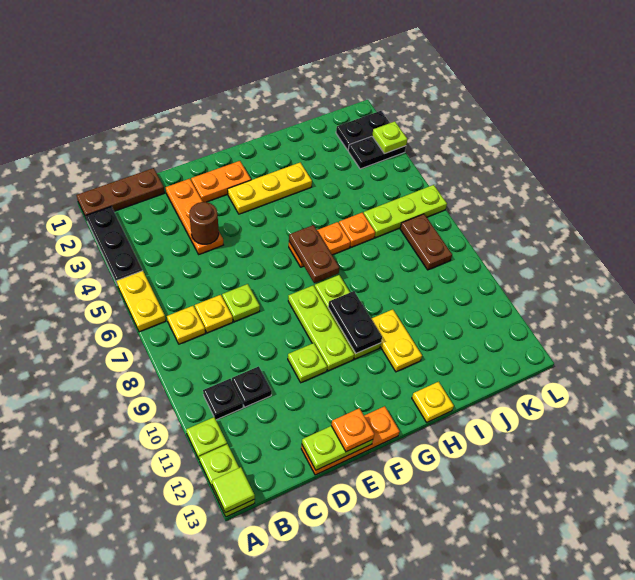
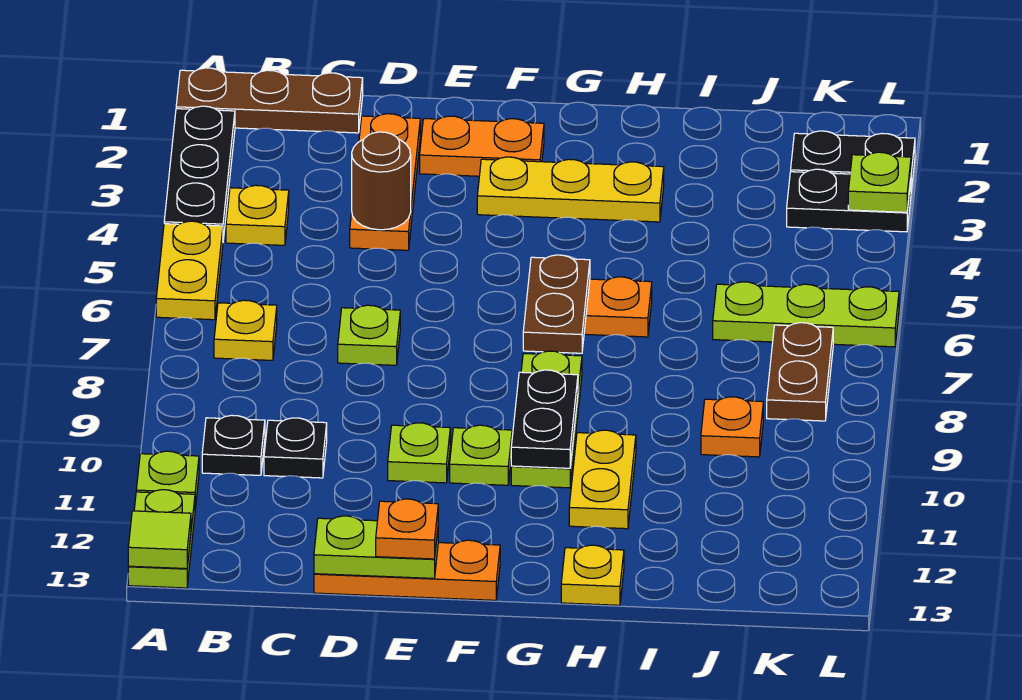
yellow plate C7 level 1 -> yellow plate B4 level 1
lime plate F8:F10 level 1 -> lime plate F10 level 1
orange plate I6 level 1 -> orange plate J9 level 1

